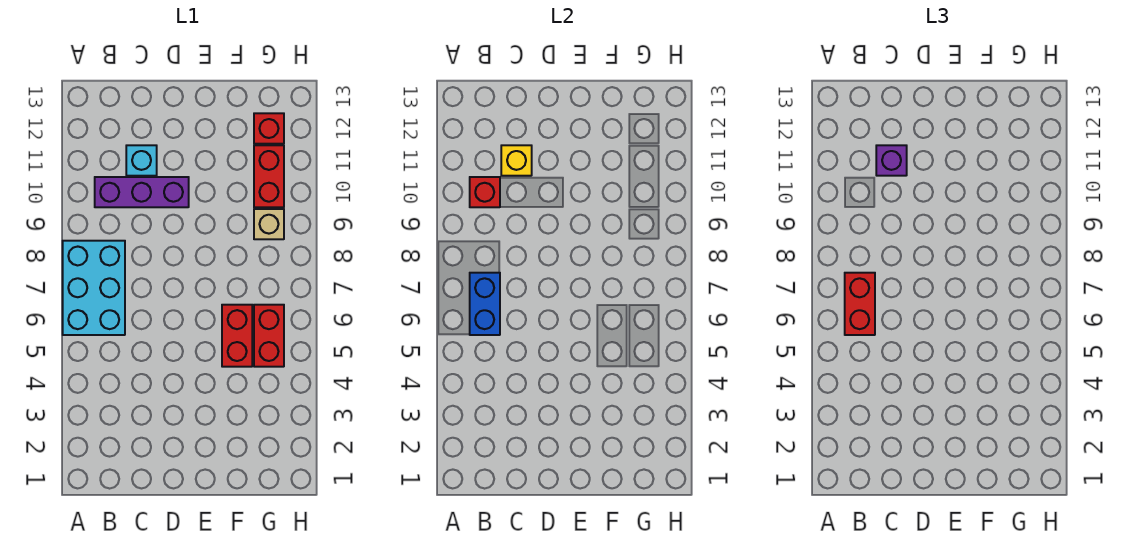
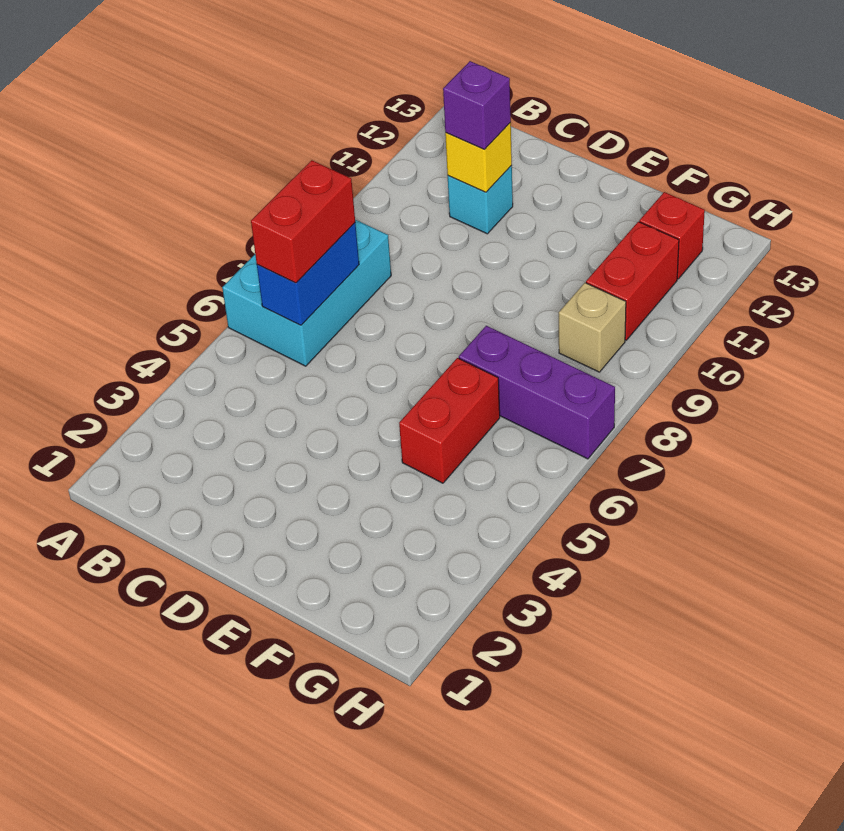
purple brick B10:D10 level 1 -> purple brick F7:H7 level 1
red brick B10 level 2 -> none
red brick G5:G6 level 1 -> none

